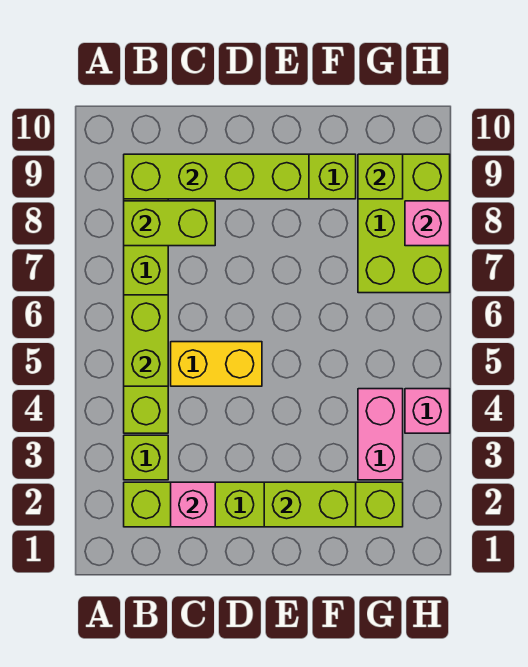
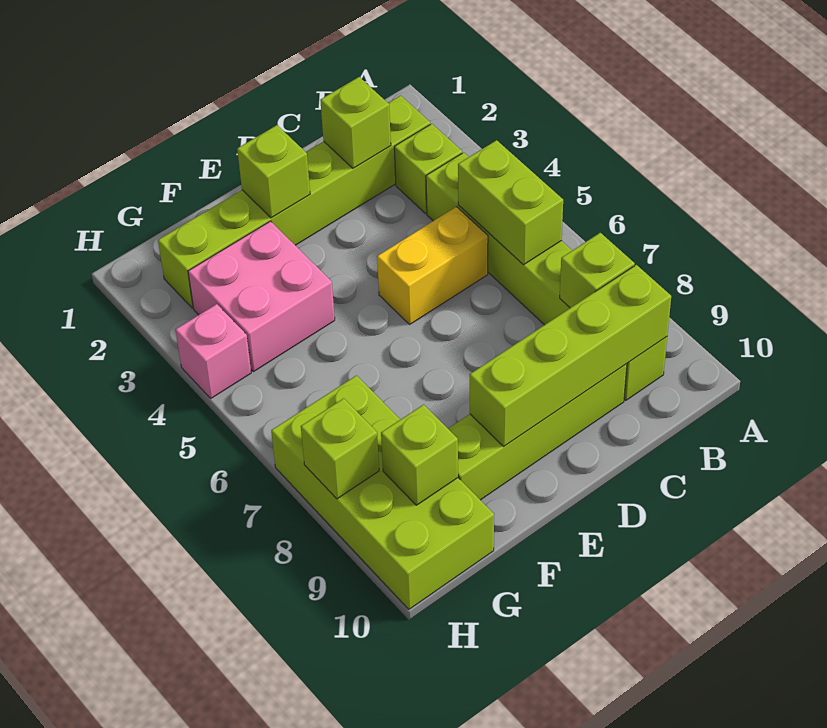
lime brick B8:C8 level 2 -> lime brick B8 level 2
pink brick C2 level 2 -> lime brick C2 level 2
lime brick E2:F2 level 2 -> lime brick E2 level 2
pink brick G3:G4 level 1 -> pink brick F3:G4 level 1
lime brick G7:H9 level 1 -> lime brick G7:H10 level 1
pink brick H8 level 2 -> lime brick H8 level 2

